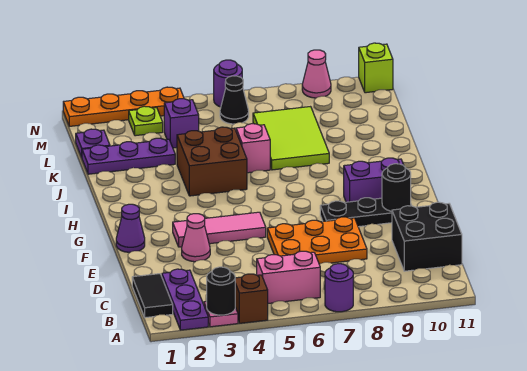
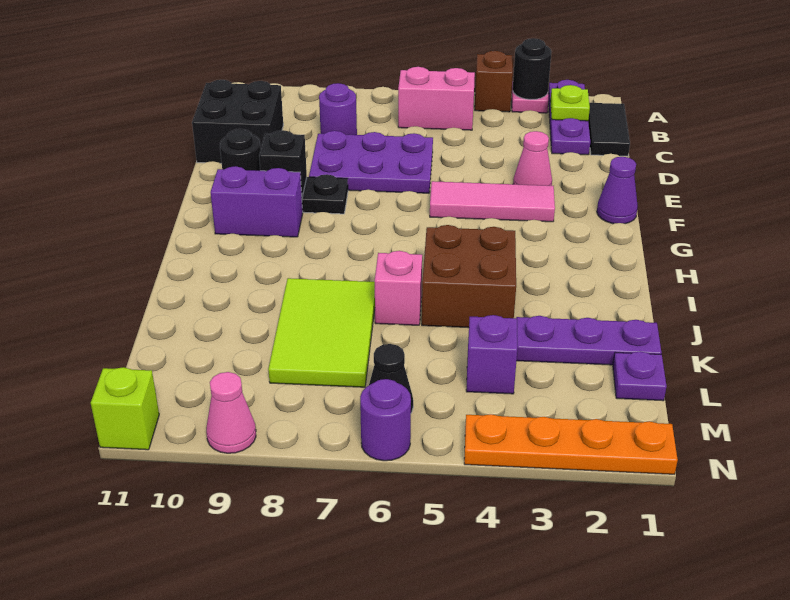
purple round brick A7 level 1 -> purple round brick C8 level 1
orange plate D6:E8 level 1 -> purple plate D6:E8 level 1
none -> black brick F9 level 2
lime plate M3 level 1 -> lime plate B2 level 2

